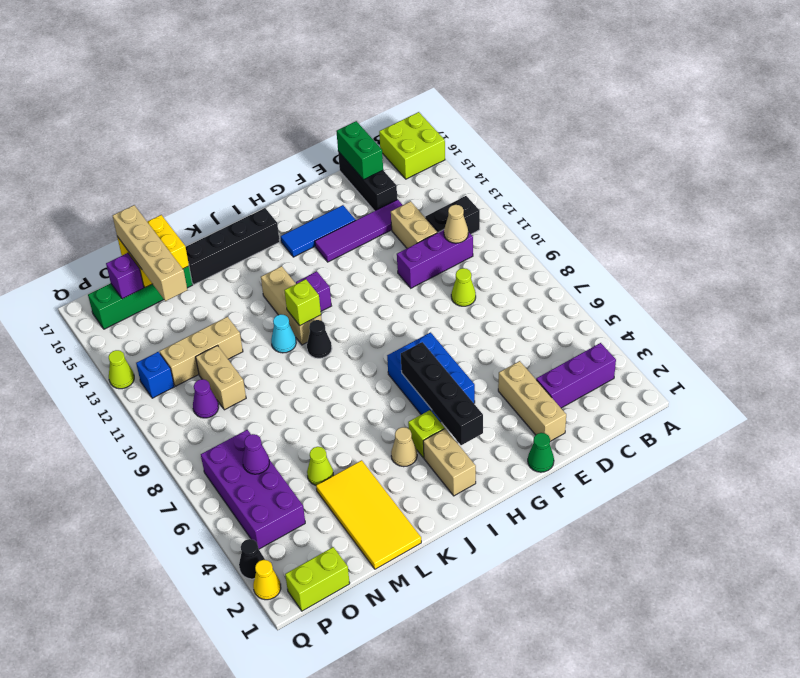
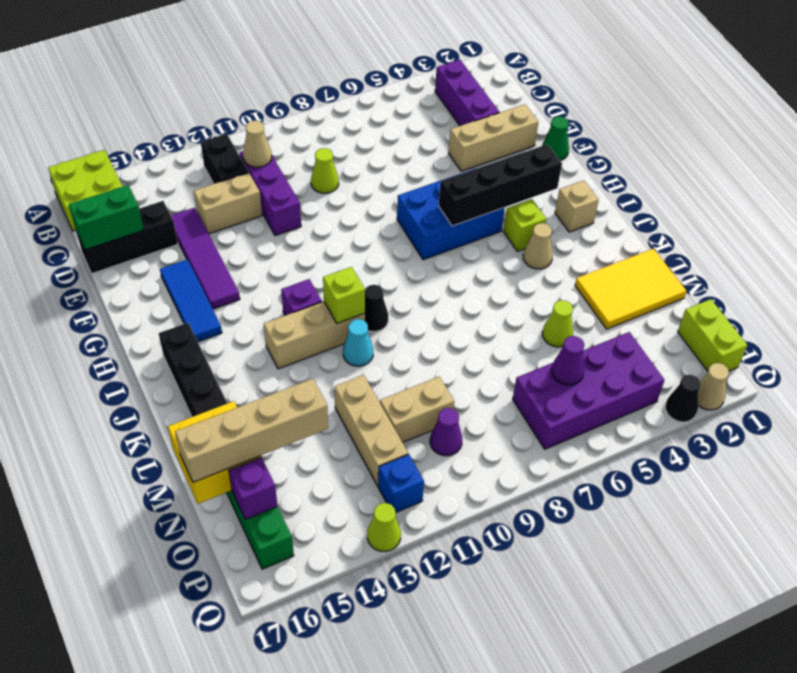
tan brick I2:I3 level 1 -> tan brick I2 level 1
yellow tile L1:M4 level 1 -> yellow tile L1:M3 level 1
yellow cone Q2 level 1 -> tan cone Q2 level 1

